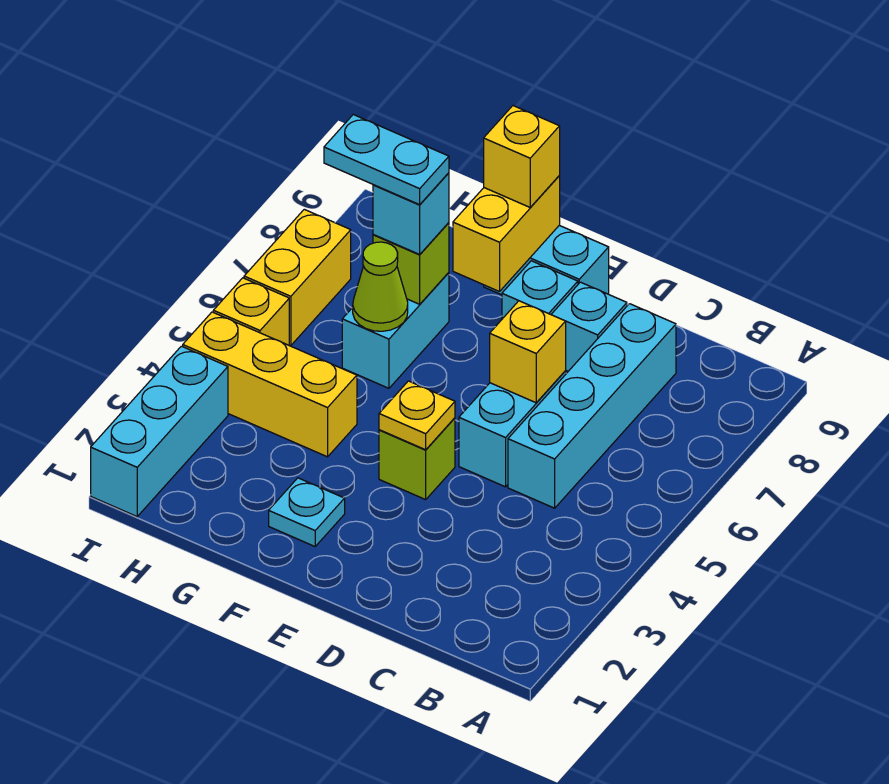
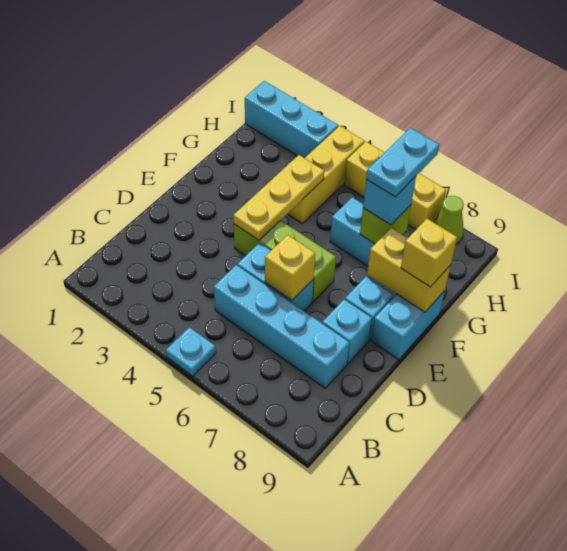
lime brick E4 level 1 -> lime brick E4:E6 level 1
yellow plate E4 level 2 -> yellow plate E4:G4 level 2
cyan plate F2 level 1 -> cyan plate A5 level 1
lime cone G6 level 2 -> lime cone I8 level 1

